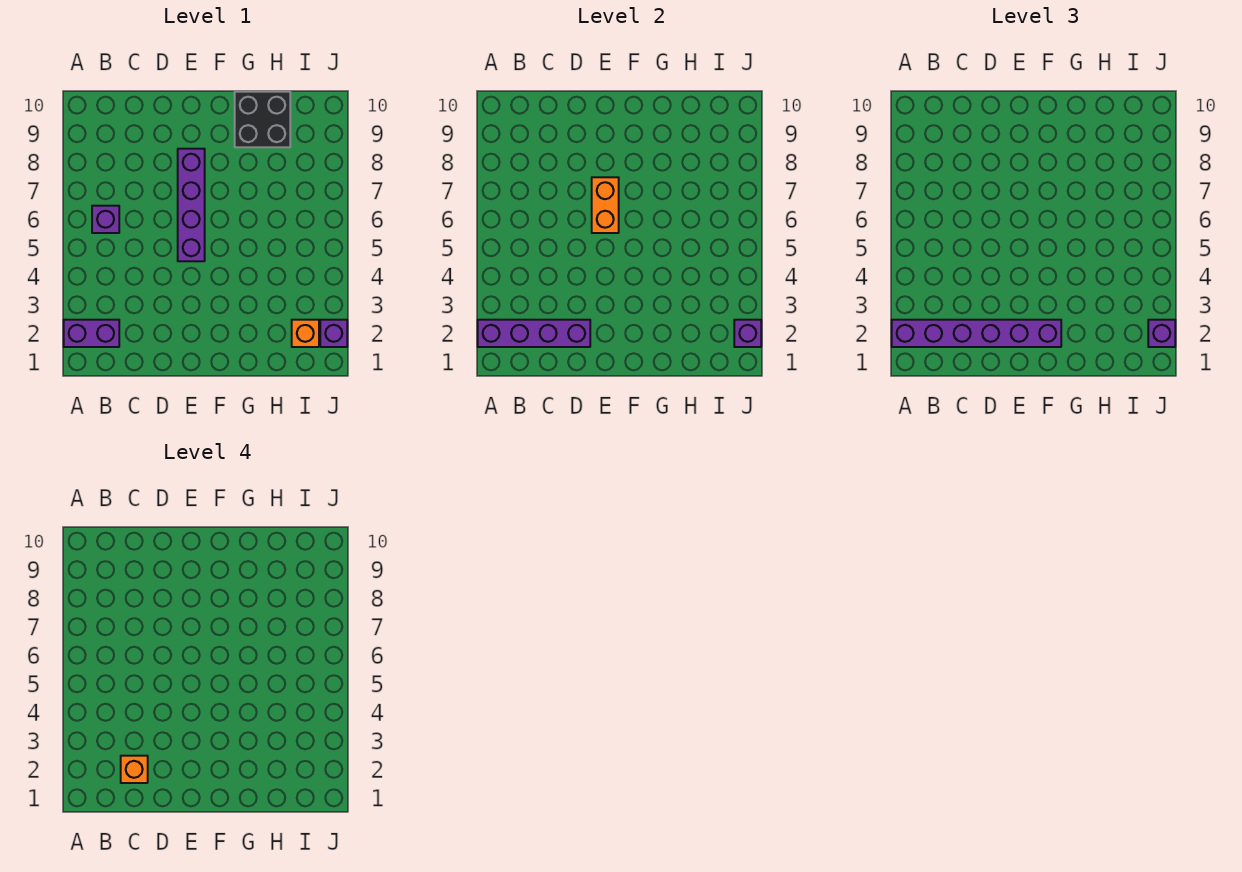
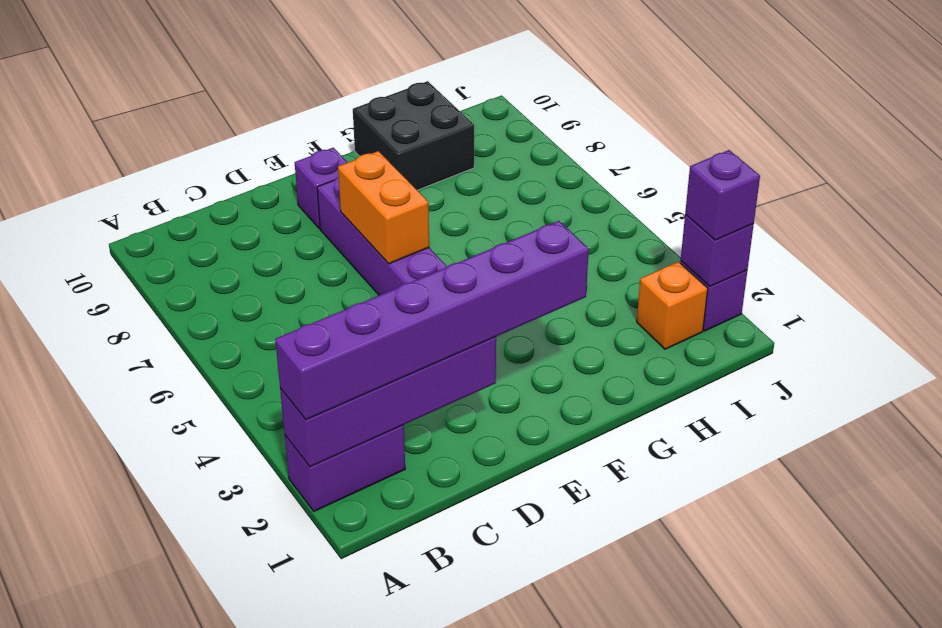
purple brick B6 level 1 -> purple brick E9 level 1
orange brick C2 level 4 -> none

